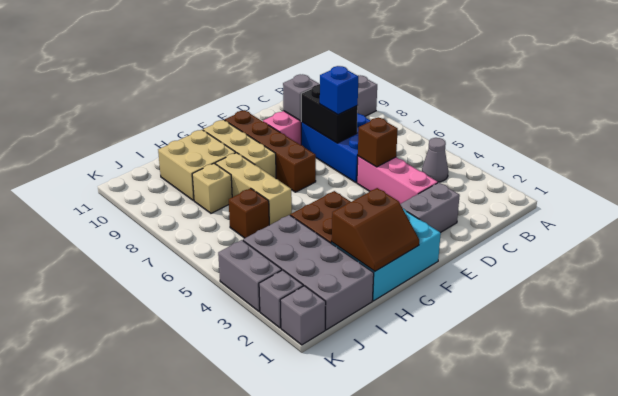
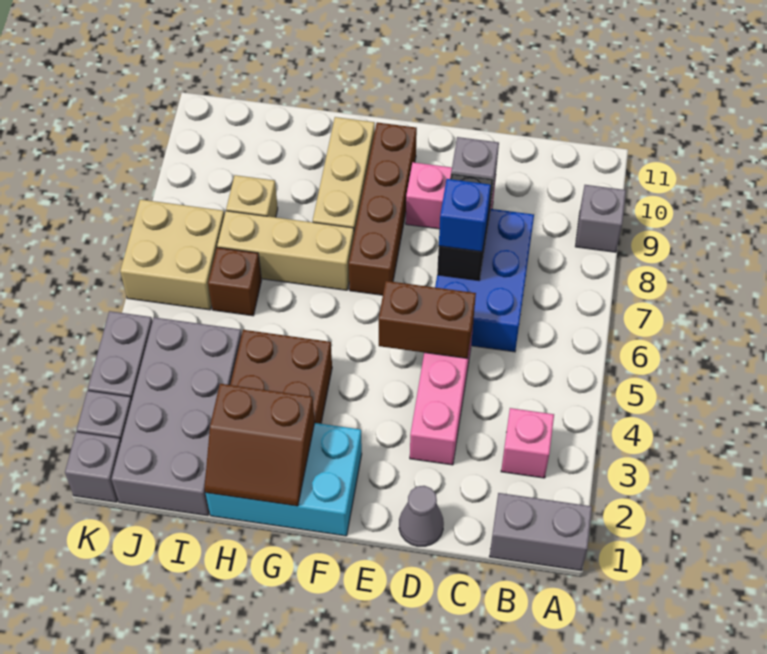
none -> pink brick B3 level 1
grey cone B4 level 1 -> grey cone D1 level 1
grey brick D2:E2 level 1 -> grey brick A1:B1 level 1
brown brick D5 level 2 -> brown brick D5:E5 level 2
tan brick H6:H8 level 1 -> tan brick G7:I7 level 1
tan brick H9:I10 level 1 -> tan brick J6:K7 level 1

